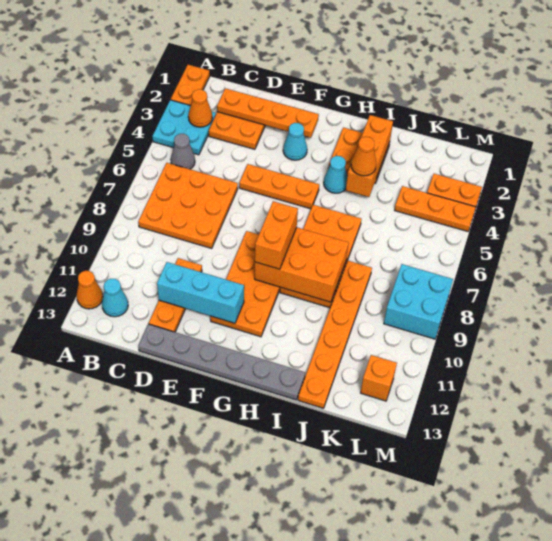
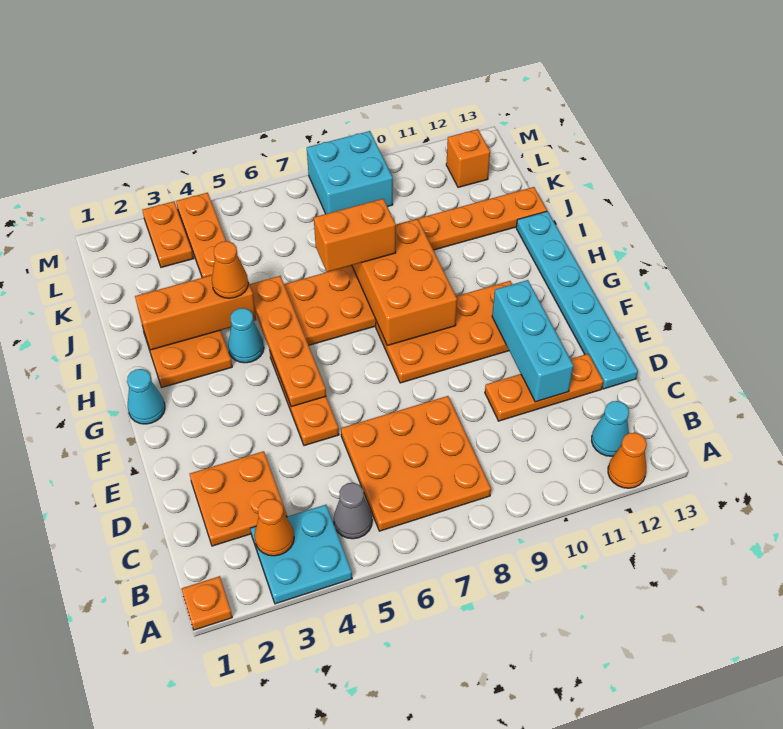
orange plate A1:A2 level 1 -> orange plate A1 level 1
orange plate C2:F2 level 2 -> orange plate F5:I5 level 2
grey plate D13:I13 level 1 -> cyan plate D13:I13 level 1
cyan cone F3 level 1 -> cyan cone G1 level 1
orange brick G8:G9 level 3 -> orange brick I7:I8 level 3

